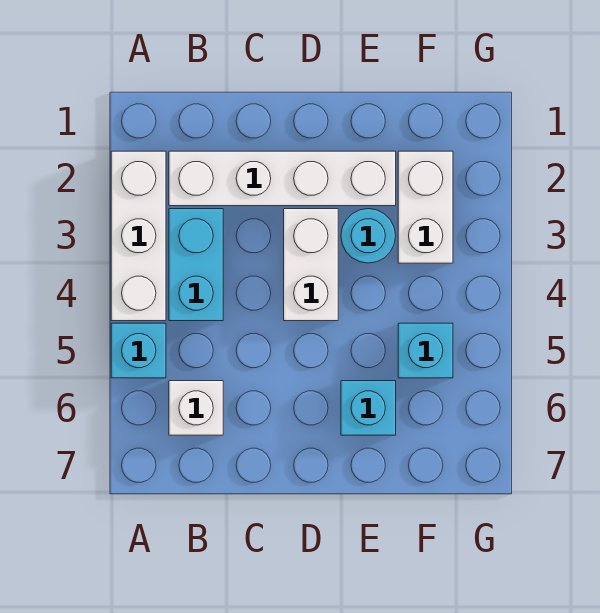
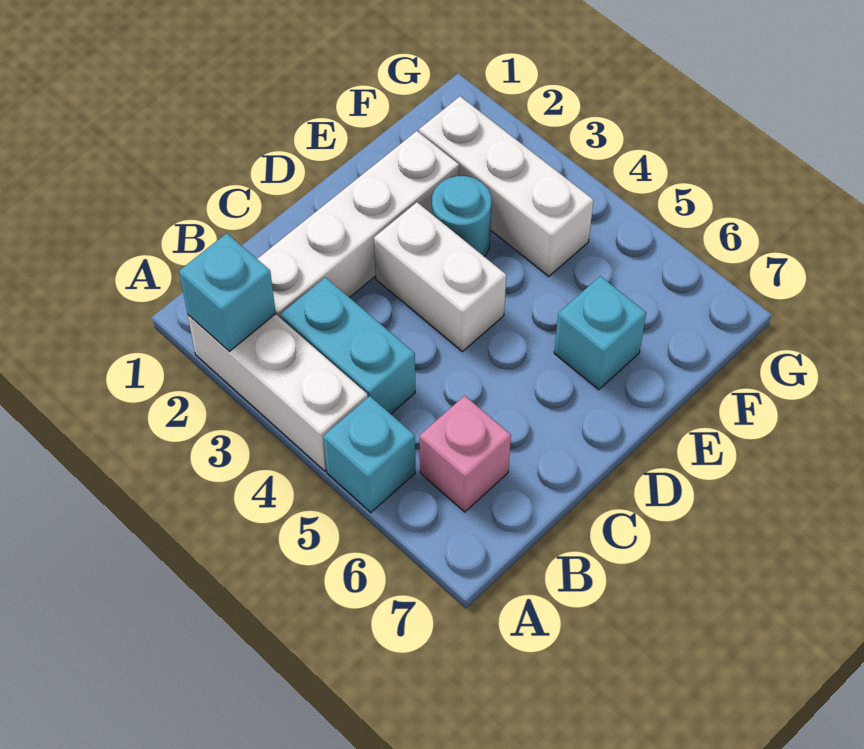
white brick B6 level 1 -> pink brick B6 level 1
white brick F2:F3 level 1 -> white brick F2:F4 level 1
cyan brick F5 level 1 -> cyan brick A2 level 2

